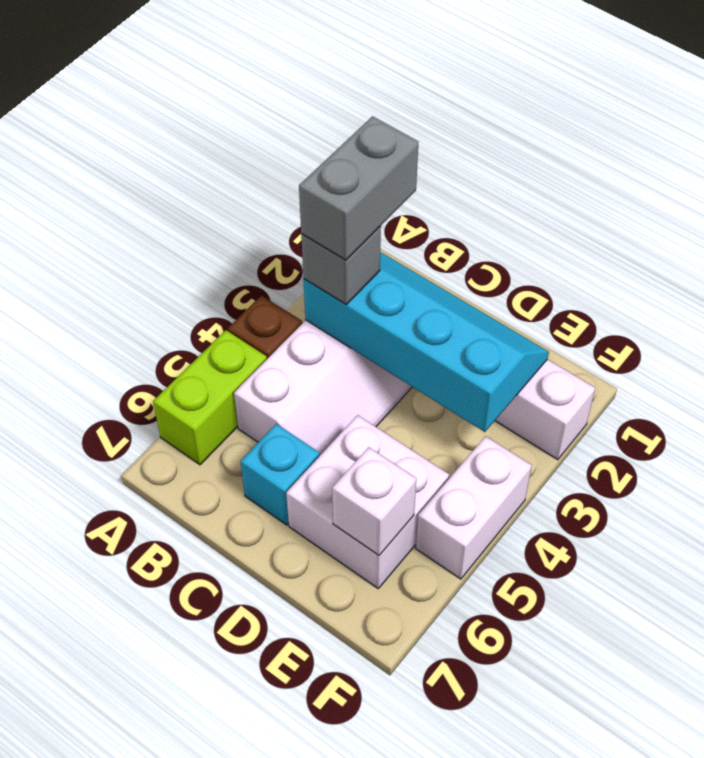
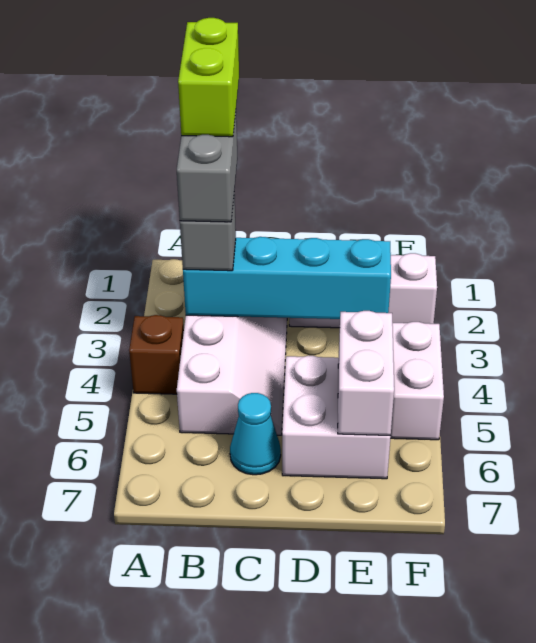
lime brick A5:A6 level 1 -> lime brick B1:B2 level 5
cyan brick C6 level 1 -> cyan cone C6 level 1
white brick E6 level 2 -> white brick E5:E6 level 2

